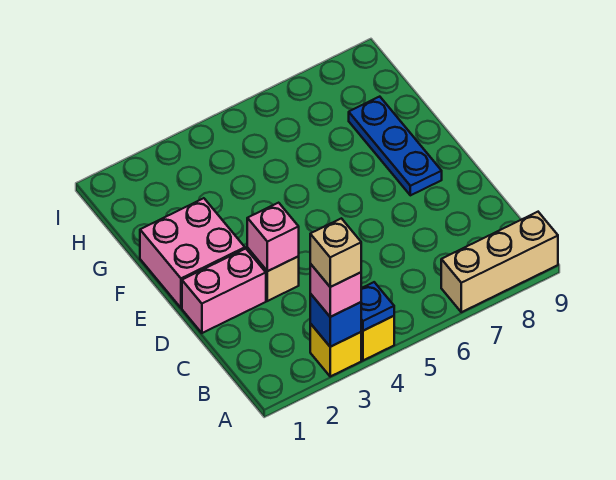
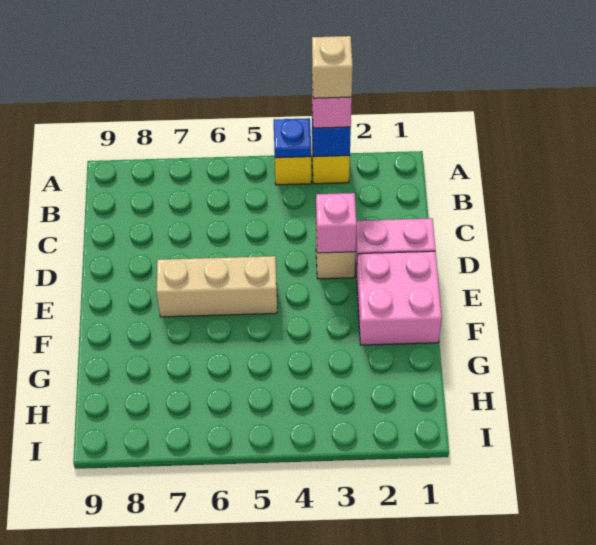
tan brick A7:A9 level 1 -> tan brick E5:E7 level 1
blue plate E8:G8 level 1 -> none

